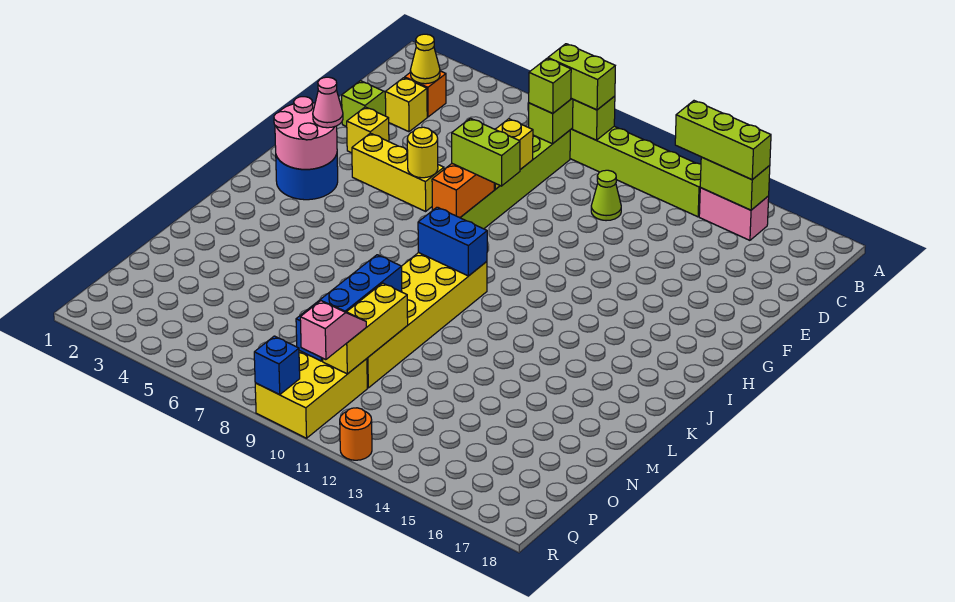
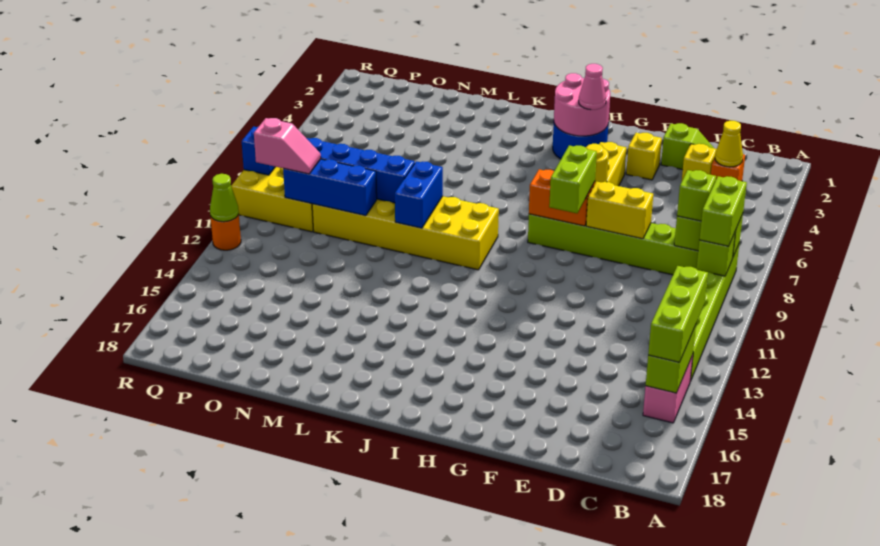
lime cone D11 level 1 -> lime cone R12 level 2
blue brick J9:J10 level 2 -> blue brick L9:L10 level 2
yellow brick N10:P10 level 2 -> blue brick N10:P10 level 2

